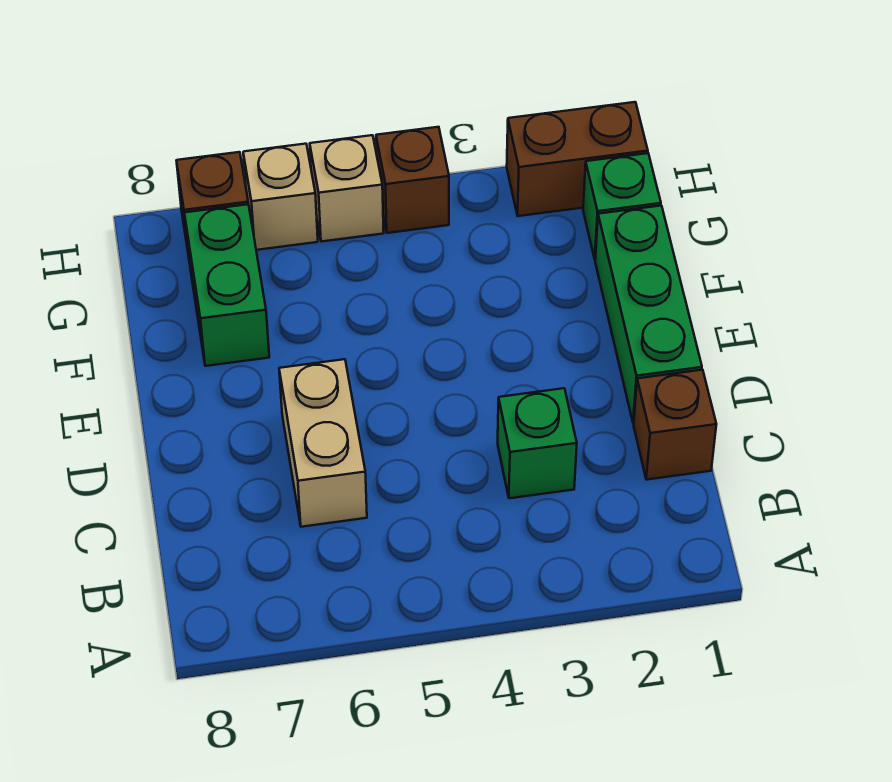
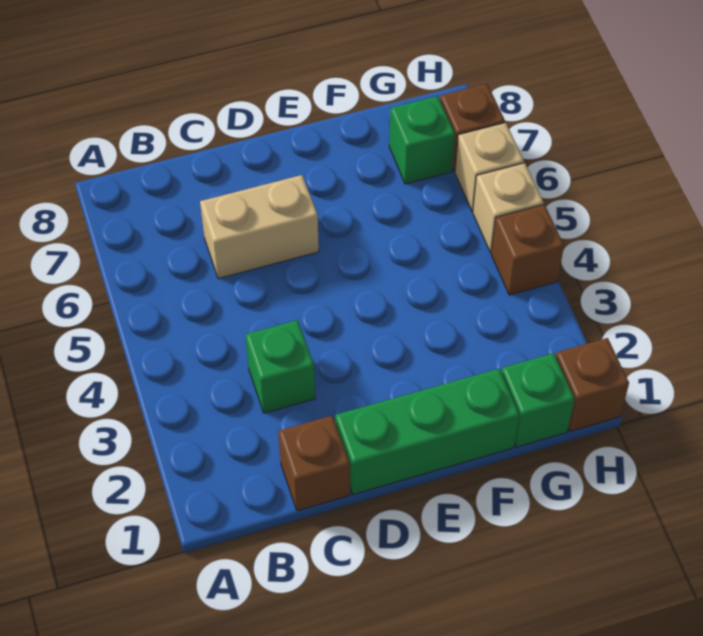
green brick F7:G7 level 1 -> green brick G7 level 1
brown brick H1:H2 level 1 -> brown brick H1 level 1

